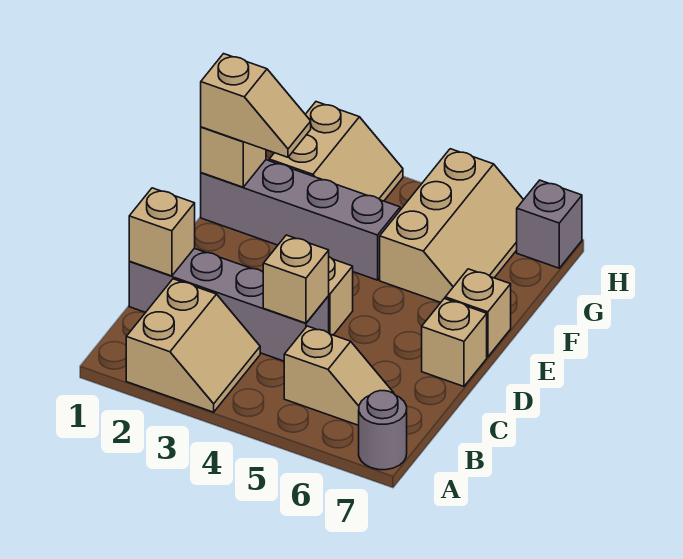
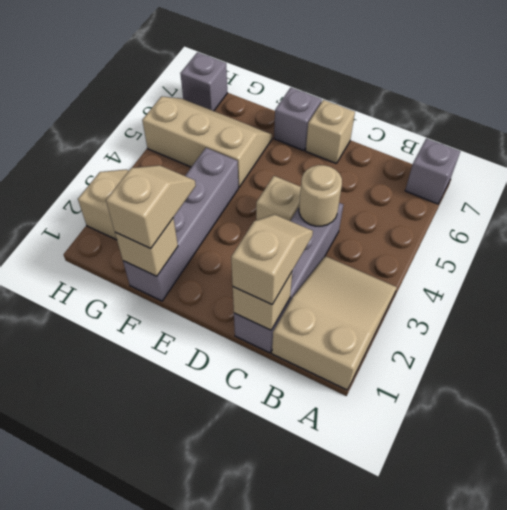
tan slope A2:B3 level 1 top 2 -> tan slope A1:B3 level 1 top 1
grey round brick A7 level 1 -> grey brick A7 level 1
tan slope B5:B6 level 1 top 5 -> tan slope C1:C2 level 3 top 1
tan brick C4 level 2 -> tan round brick C4 level 2
tan brick E7 level 1 -> grey brick E7 level 1

